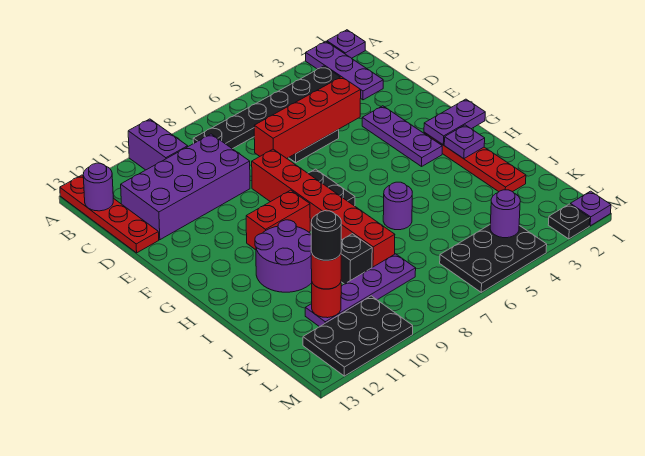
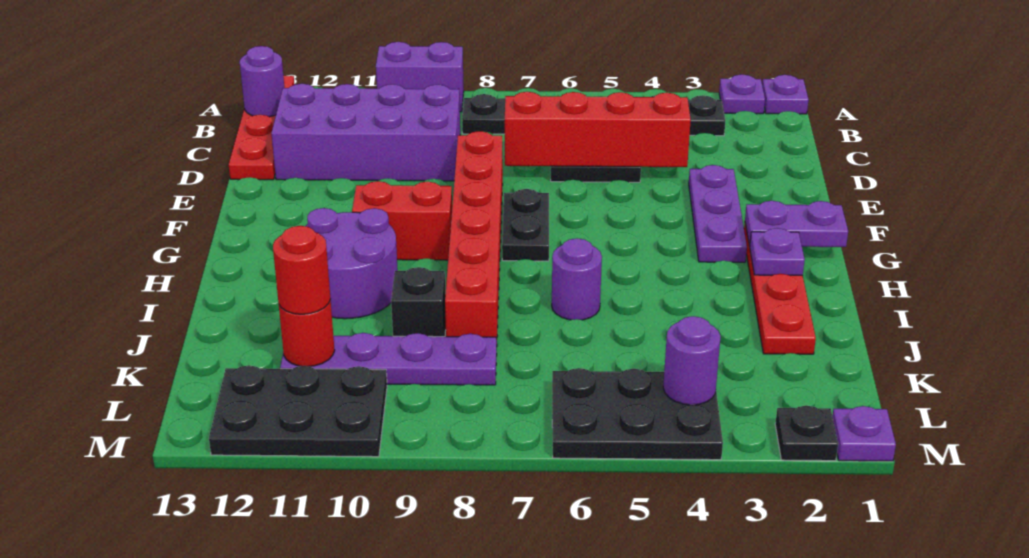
purple plate A2:C2 level 1 -> purple plate A2 level 1
purple brick A10:B10 level 1 -> purple brick A9:A10 level 1
black round brick K11 level 4 -> none

